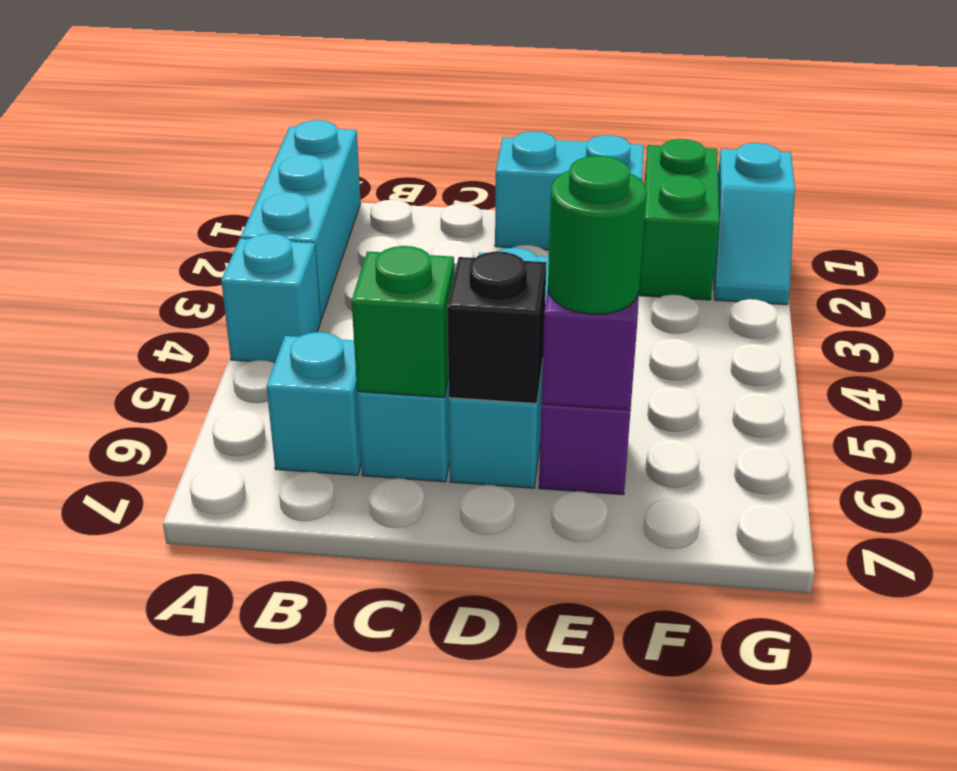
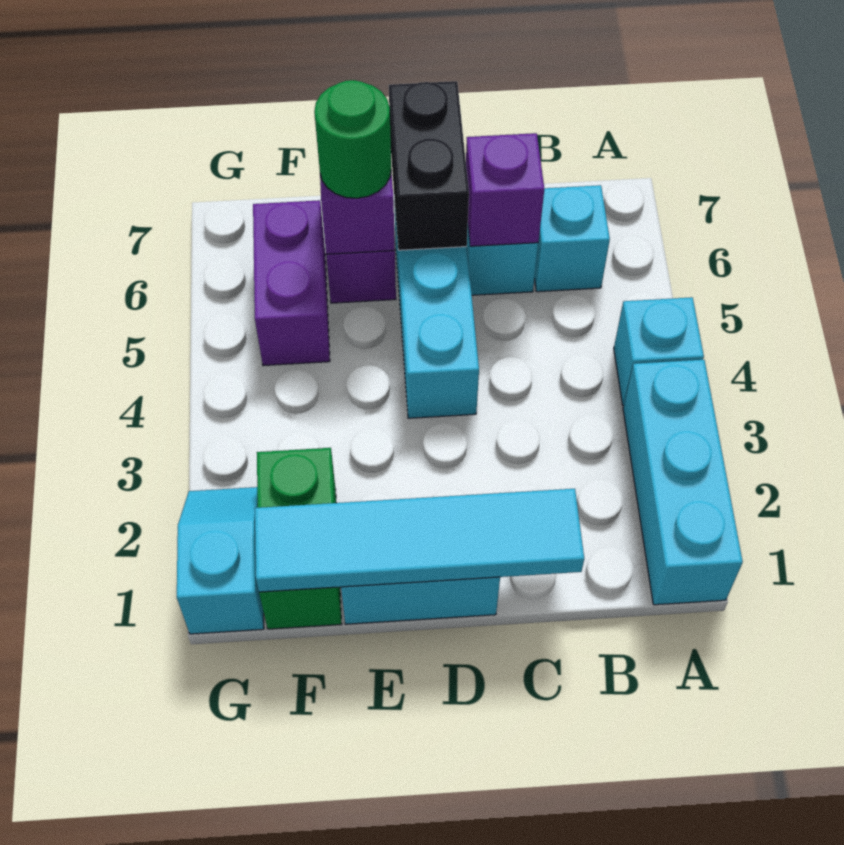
none -> cyan tile C1:F1 level 2
green brick C6 level 2 -> purple brick C6 level 2
black brick D6 level 2 -> black brick D6:D7 level 2
none -> purple brick F5:F6 level 1

